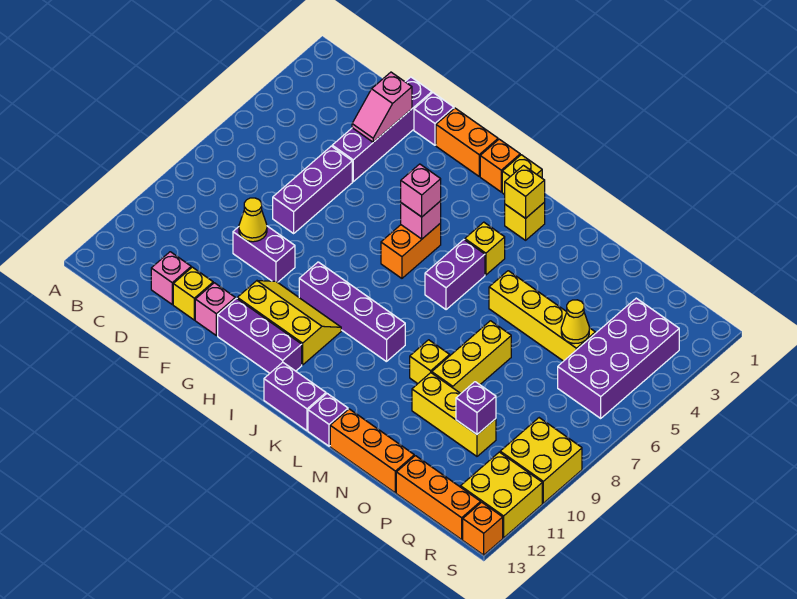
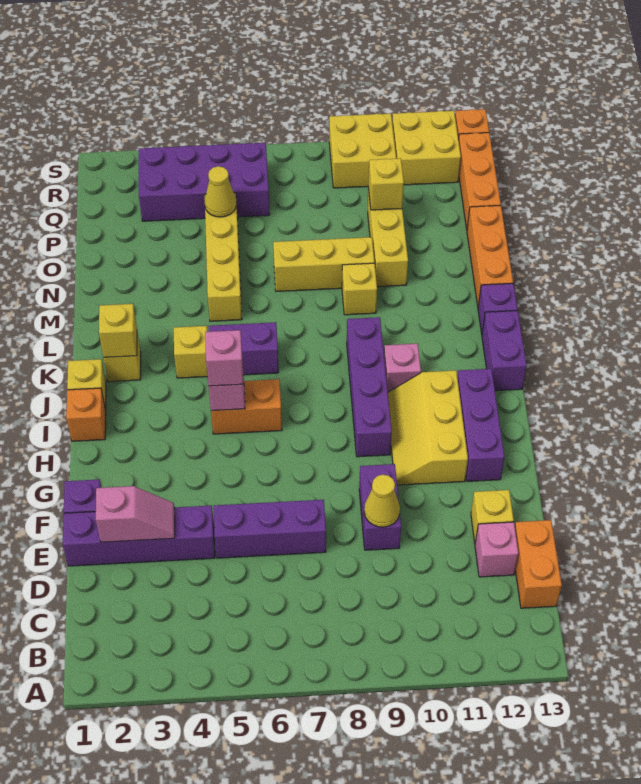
pink brick F12 level 1 -> pink brick J10 level 1
orange brick G1:H1 level 1 -> orange brick C13:D13 level 1
purple brick P10 level 2 -> yellow brick P10 level 2

